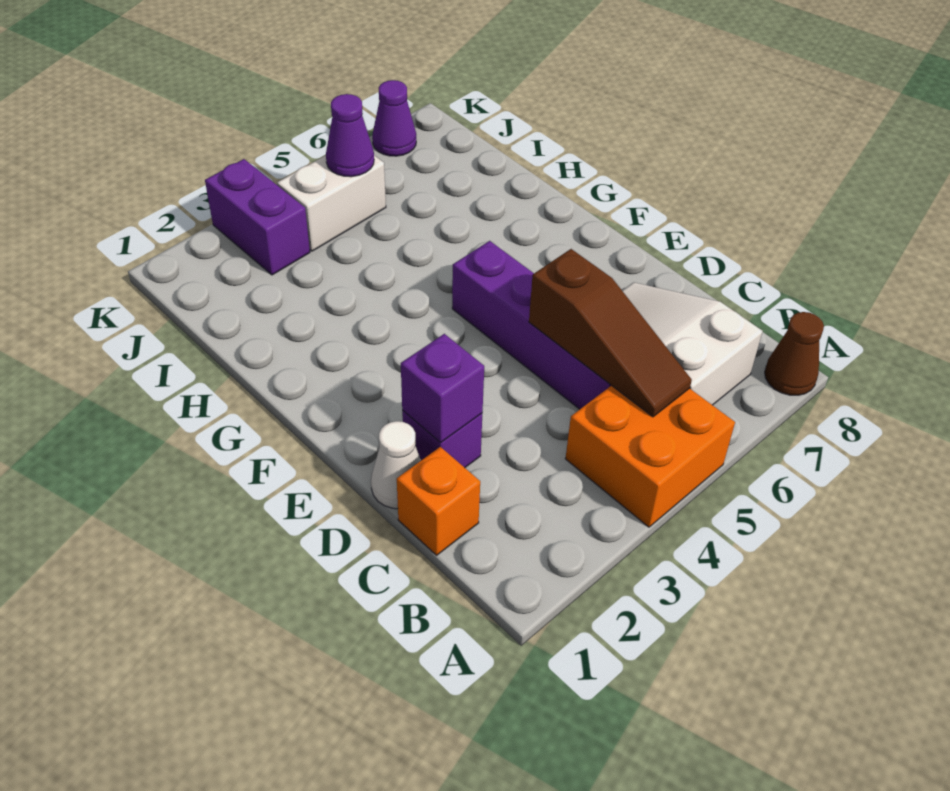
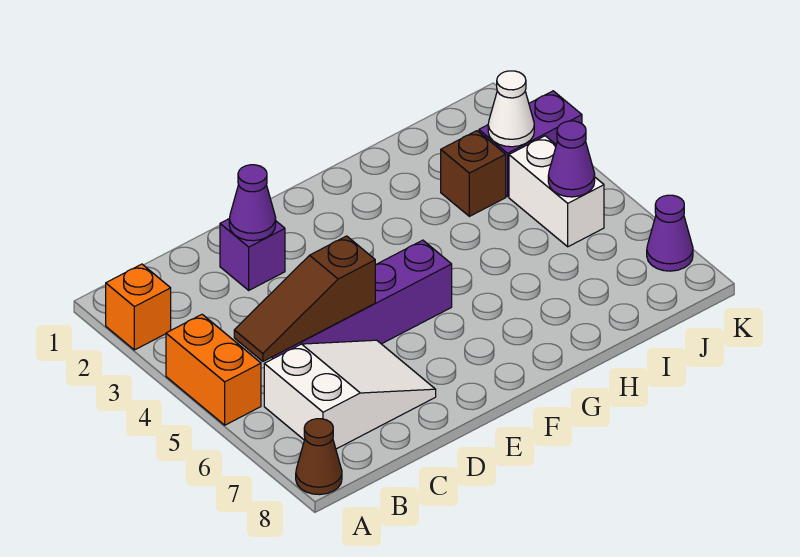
orange brick A4:B5 level 1 -> orange brick A4:A5 level 1
orange brick C1 level 1 -> orange brick A2 level 1
white cone D1 level 1 -> white cone J3 level 2
purple brick D2 level 2 -> purple cone D2 level 2
none -> brown brick I3 level 1

